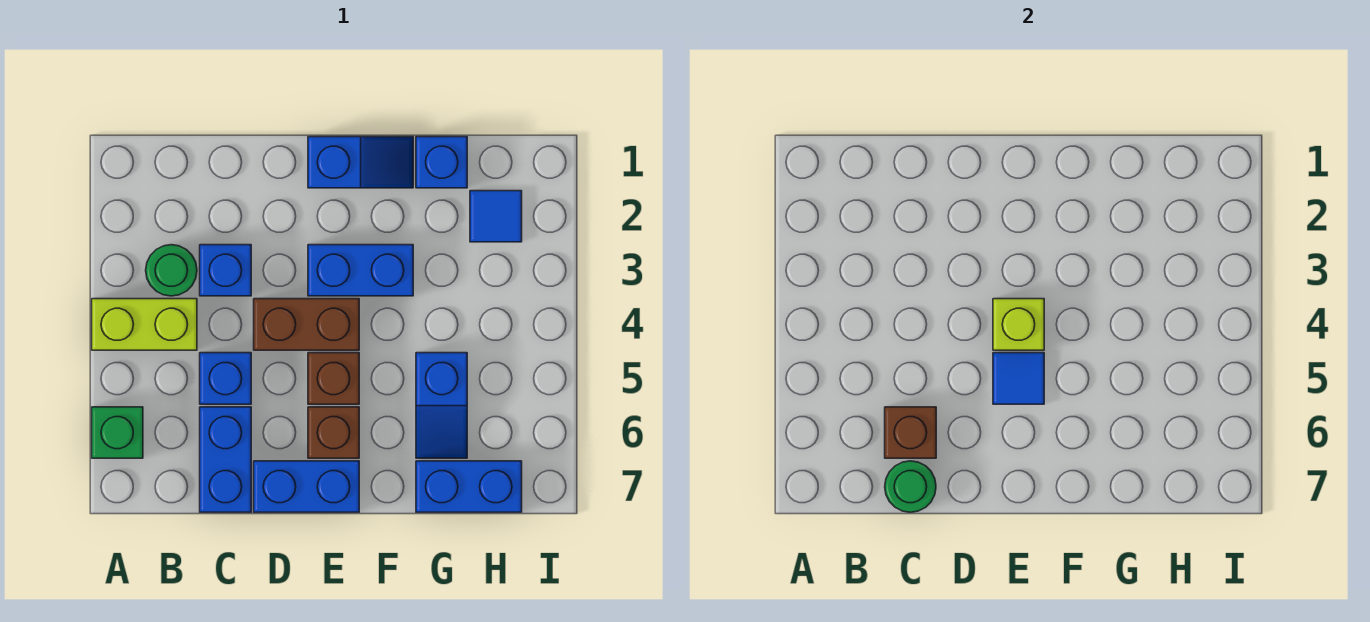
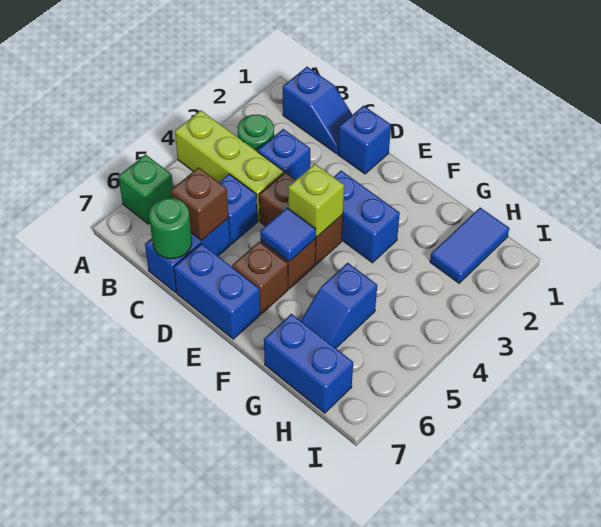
lime brick A4:B4 level 1 -> lime brick A4:C4 level 1
blue slope E1:F1 level 1 top E -> blue slope B1:C1 level 1 top B
blue brick G1 level 1 -> blue brick D1 level 1
blue tile H2 level 1 -> blue tile H1:H2 level 1

